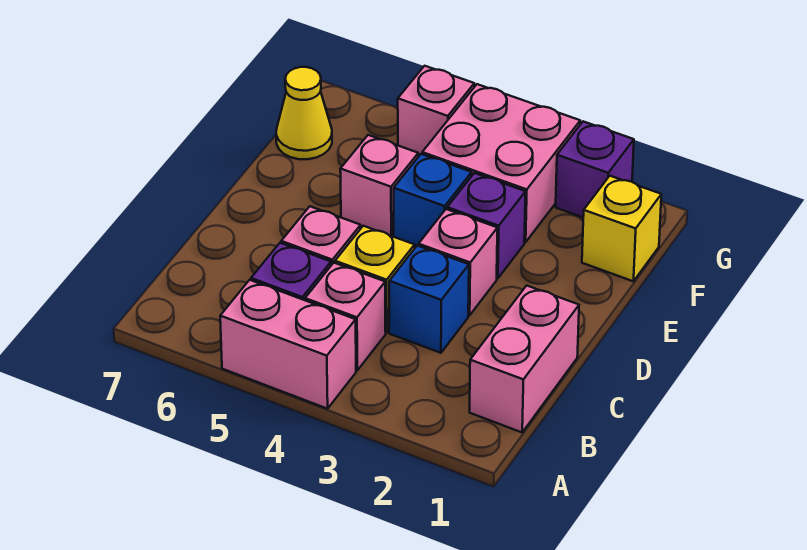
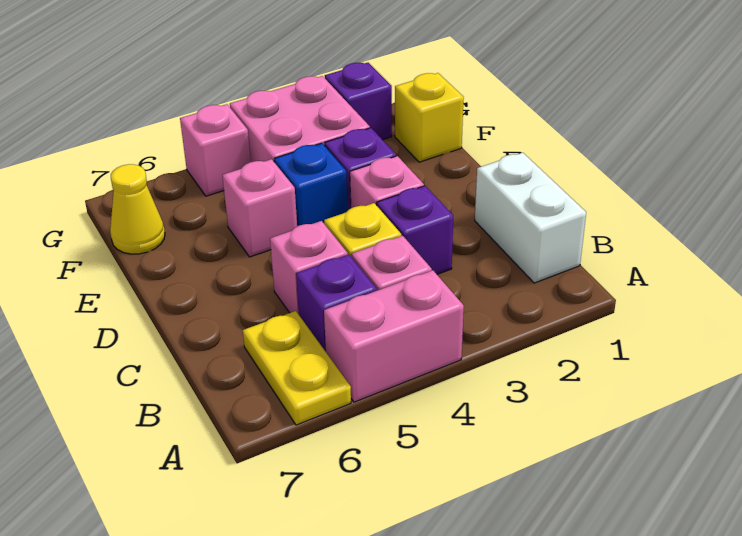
none -> yellow plate A6:B6 level 1
pink brick B1:C1 level 1 -> white brick B1:C1 level 1
blue brick C3 level 1 -> purple brick C3 level 1

